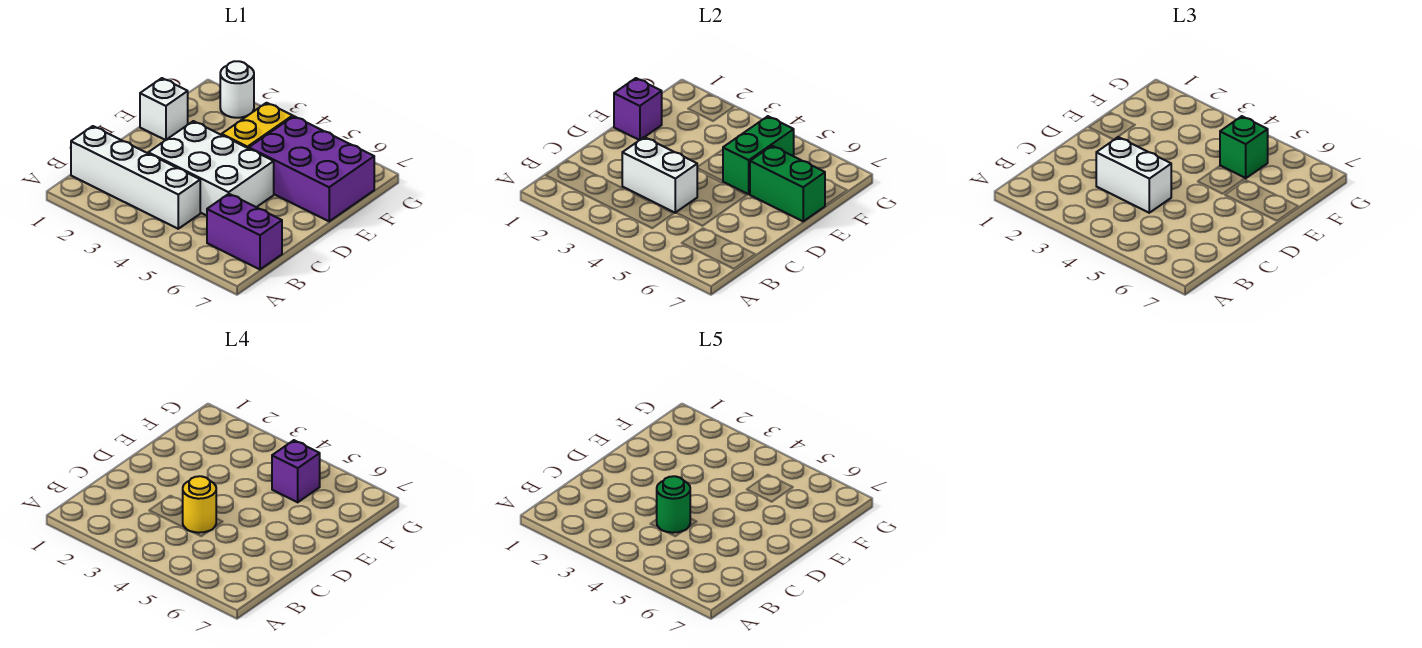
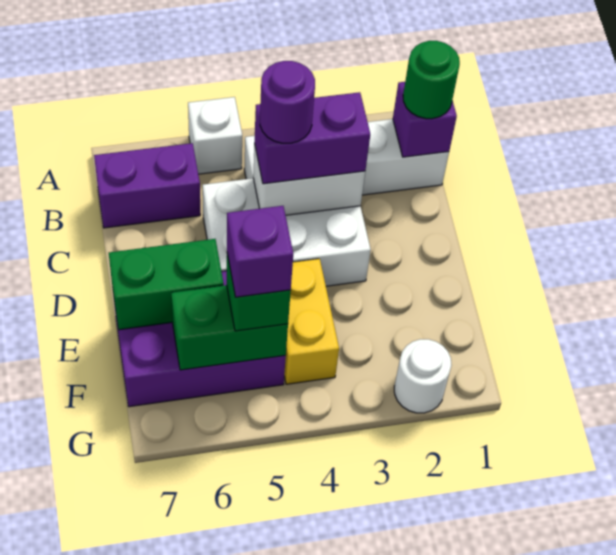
white brick C3:C4 level 3 -> purple brick C3:C4 level 3
yellow round brick C4 level 4 -> purple round brick C4 level 4
green round brick C4 level 5 -> green round brick B1 level 3
white brick E1 level 1 -> white brick A5 level 1
purple brick E1 level 2 -> purple brick B1 level 2
green brick E5:F5 level 2 -> green brick F5:F6 level 2

